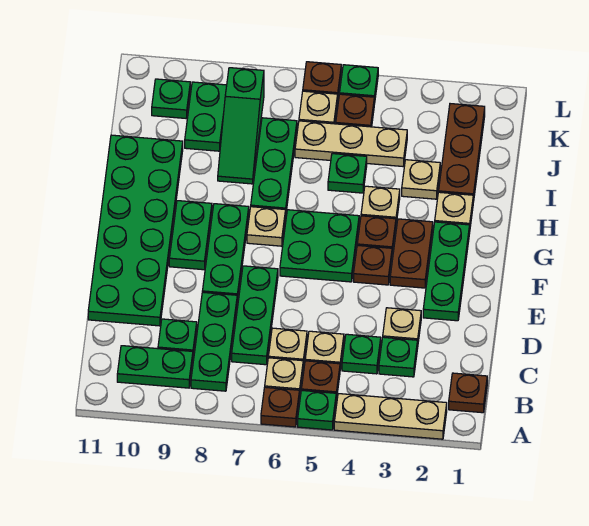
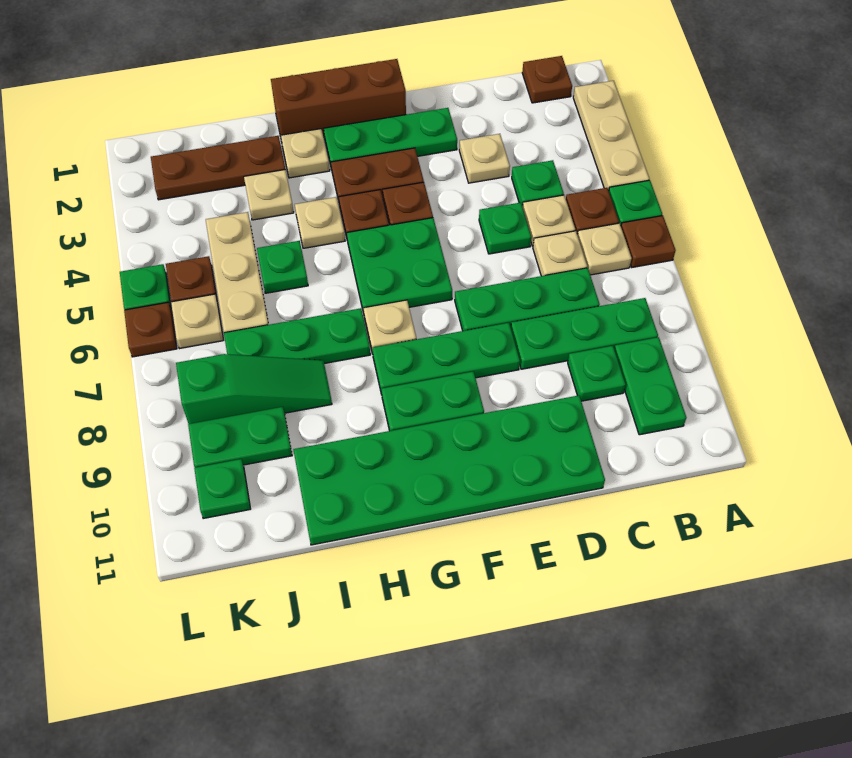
green plate C3 level 1 -> green plate D5 level 1
none -> brown brick F1:H1 level 1

